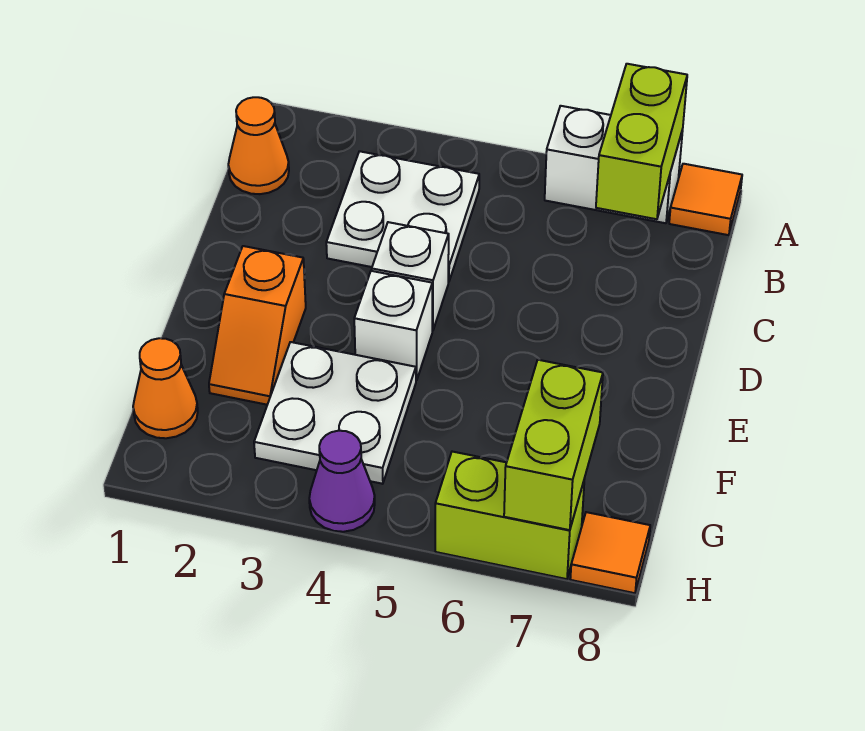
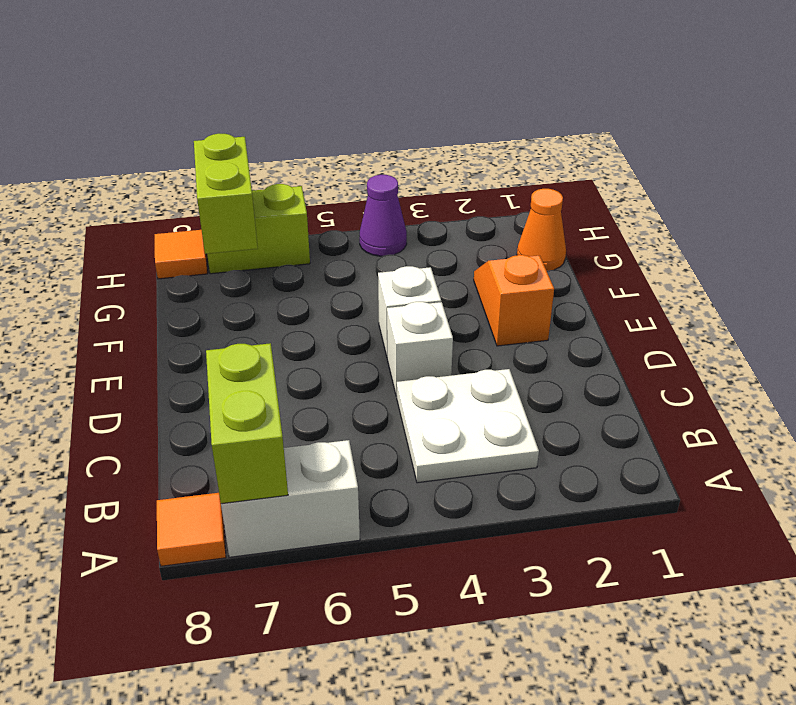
orange cone B1 level 1 -> none
white plate F3:G4 level 1 -> none

